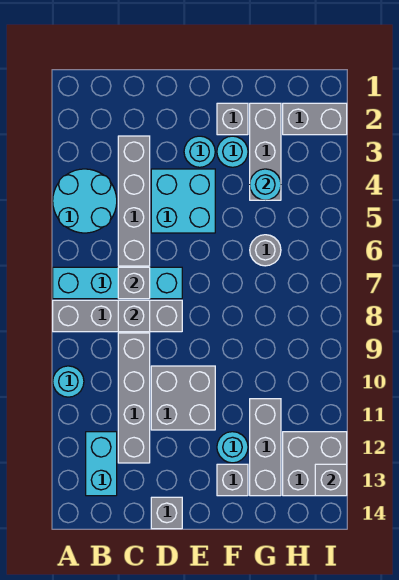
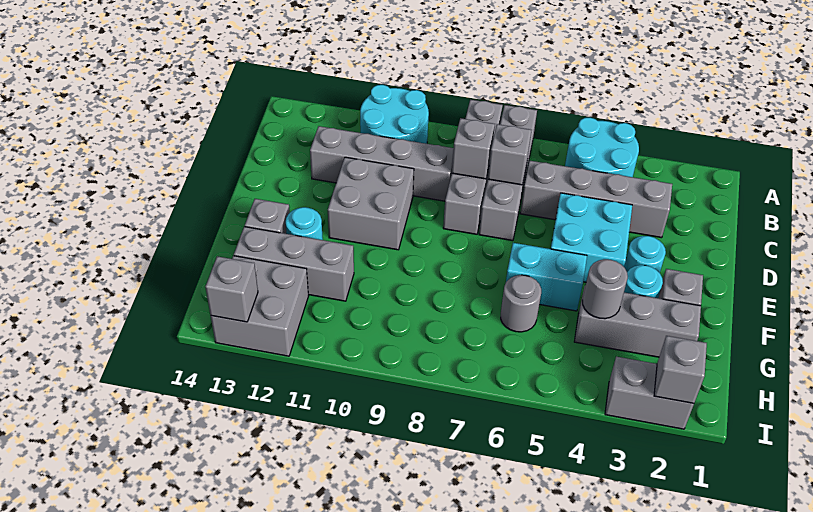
cyan brick A7:D7 level 1 -> grey brick A7:D7 level 1
cyan round brick A10 level 1 -> cyan round brick A10:B11 level 1
cyan brick B12:B13 level 1 -> cyan brick F5:F6 level 1
grey brick D14 level 1 -> grey brick I2 level 2
cyan round brick G4 level 2 -> grey round brick G4 level 2
grey brick H2:I2 level 1 -> grey brick I2:I3 level 1

